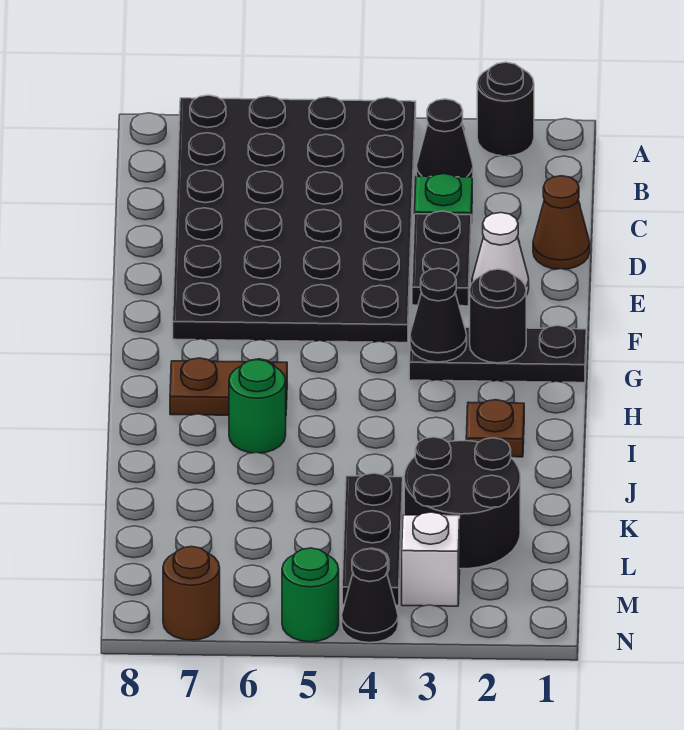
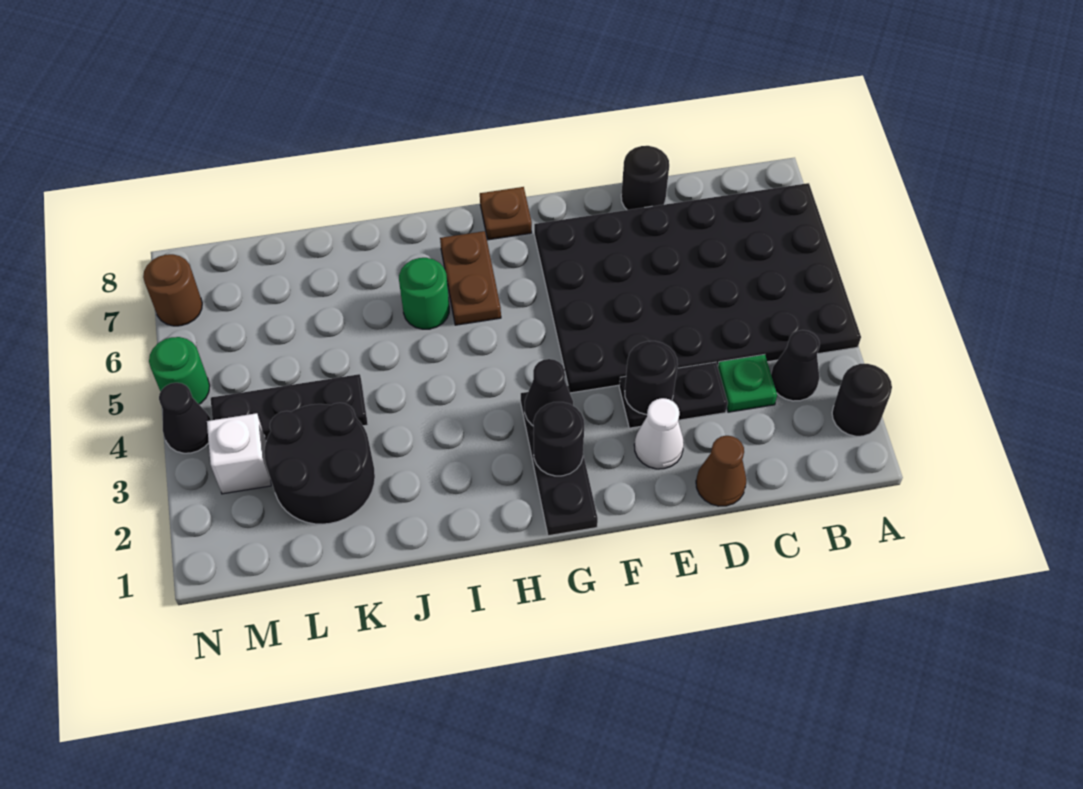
none -> black round brick D8 level 1
none -> black round brick E3 level 2
brown plate I2 level 1 -> brown plate G8 level 1

